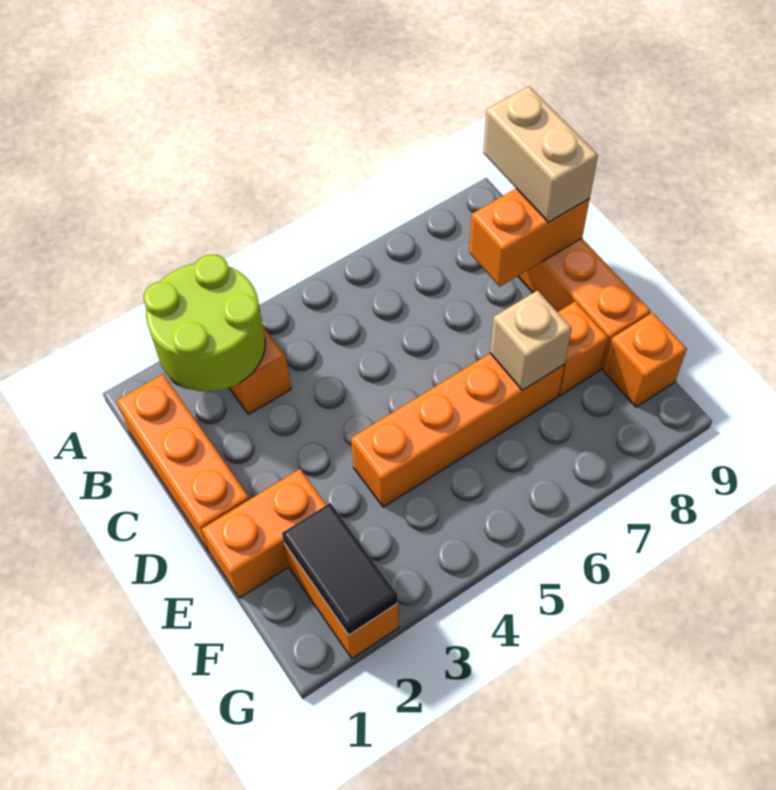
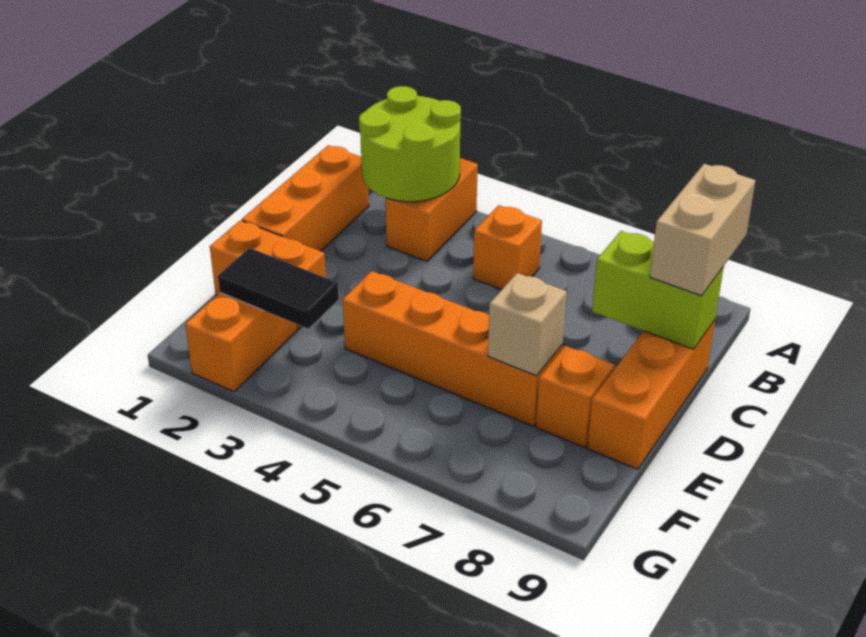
orange brick C8:C9 level 2 -> lime brick C8:C9 level 2
black tile F2:G2 level 2 -> black tile F2:F3 level 2
orange brick F9 level 1 -> orange brick B5 level 1

